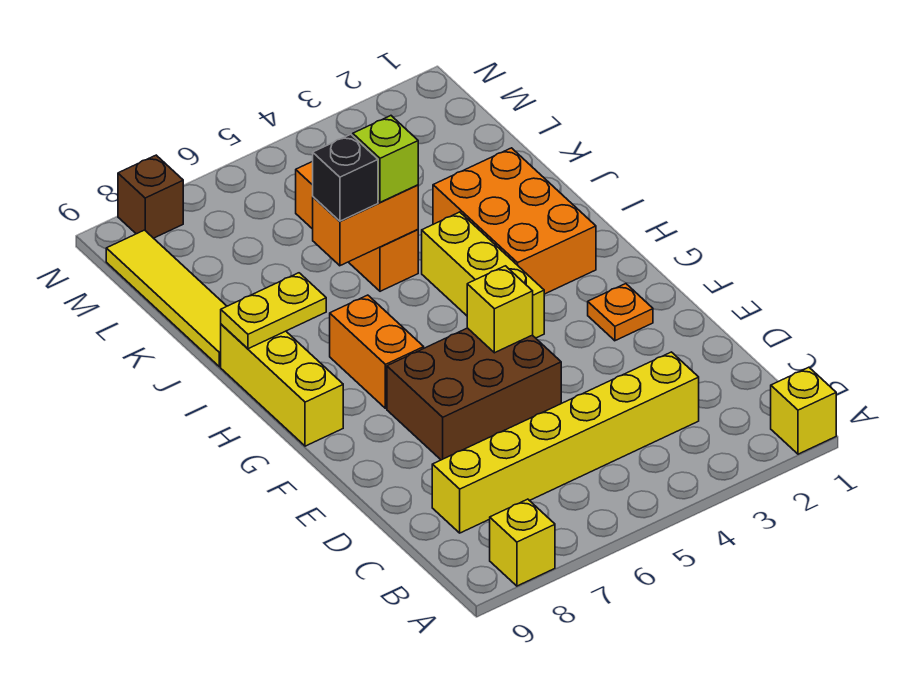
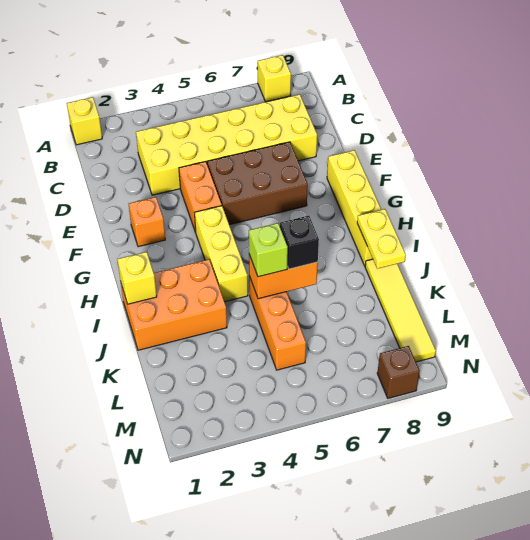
yellow brick C3:C8 level 1 -> yellow brick C3:D8 level 1
orange plate F2 level 1 -> orange brick F2 level 1
yellow brick F5 level 2 -> yellow brick I1 level 2
orange brick G7:H7 level 1 -> orange brick E4:F4 level 1
yellow brick G9:I9 level 1 -> yellow brick F9:I9 level 1
orange brick H2:J3 level 1 -> orange brick I1:J3 level 1
yellow plate I8:I9 level 2 -> yellow plate I9:J9 level 2

